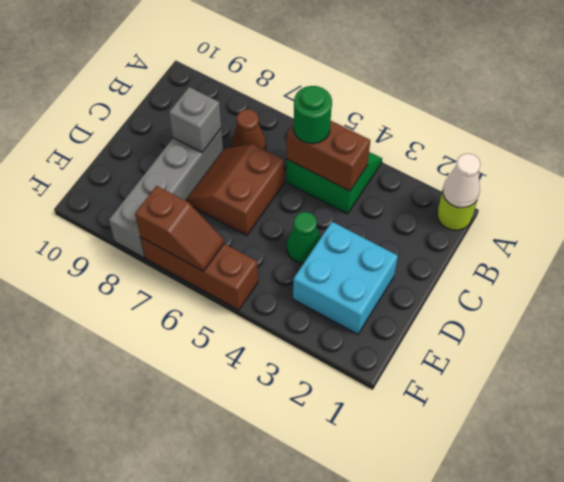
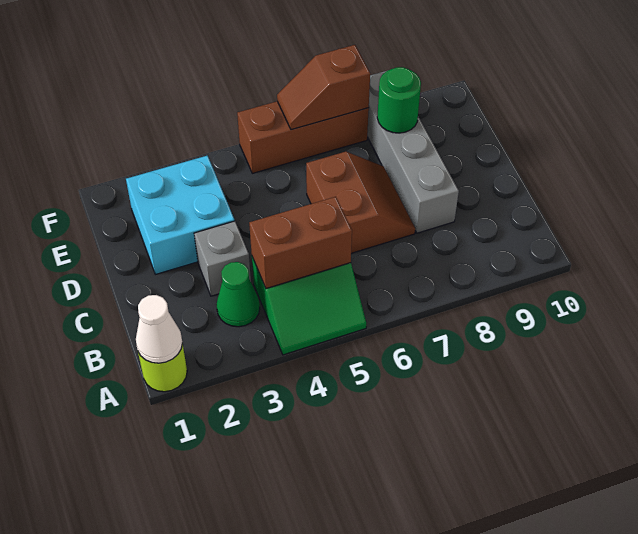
green round brick B5 level 3 -> green round brick E8 level 2
brown cone B7 level 1 -> none
grey brick C8 level 2 -> grey brick C3 level 1
green cone D4 level 1 -> green cone B3 level 1

